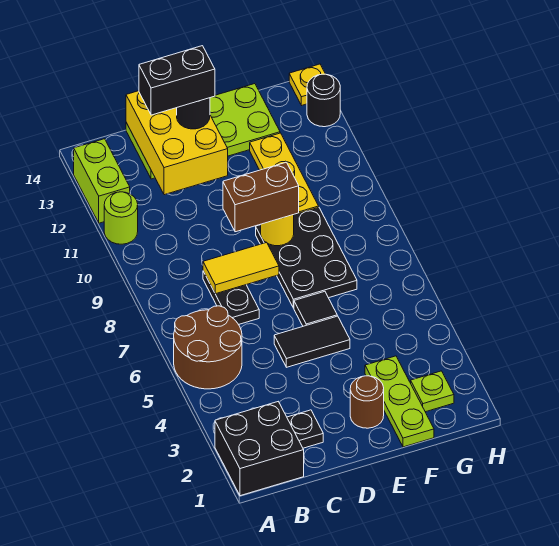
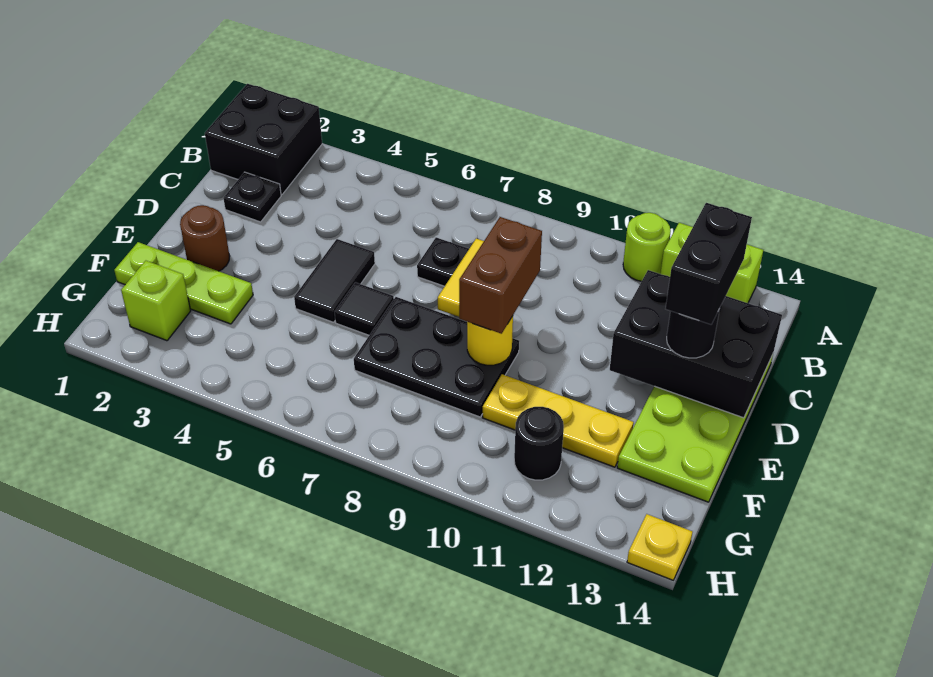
brown round brick A5:B6 level 1 -> none
yellow brick C12:D14 level 2 -> black brick C12:D14 level 2
lime plate G2 level 1 -> lime brick G2 level 1
black round brick H13 level 1 -> black round brick G11 level 1

